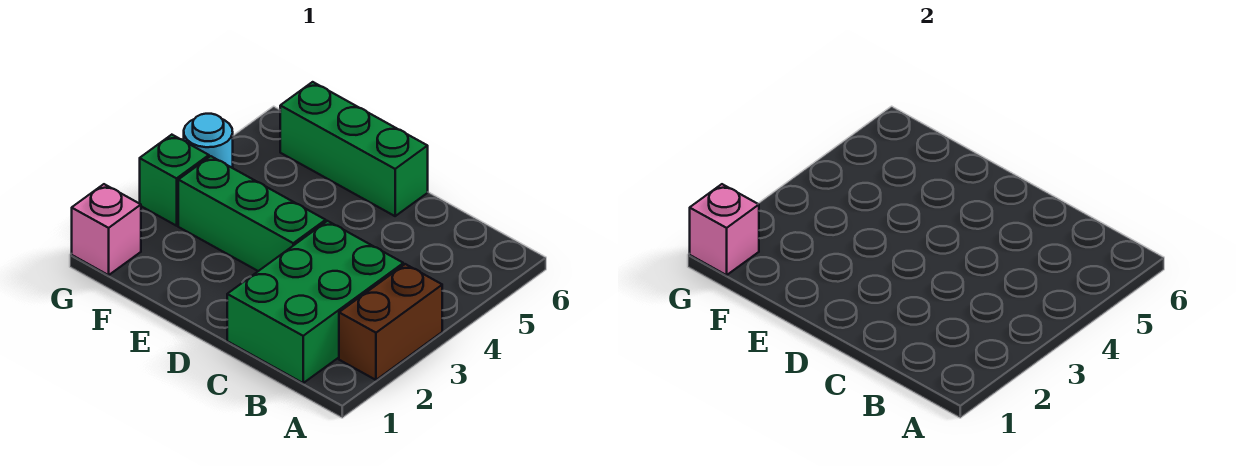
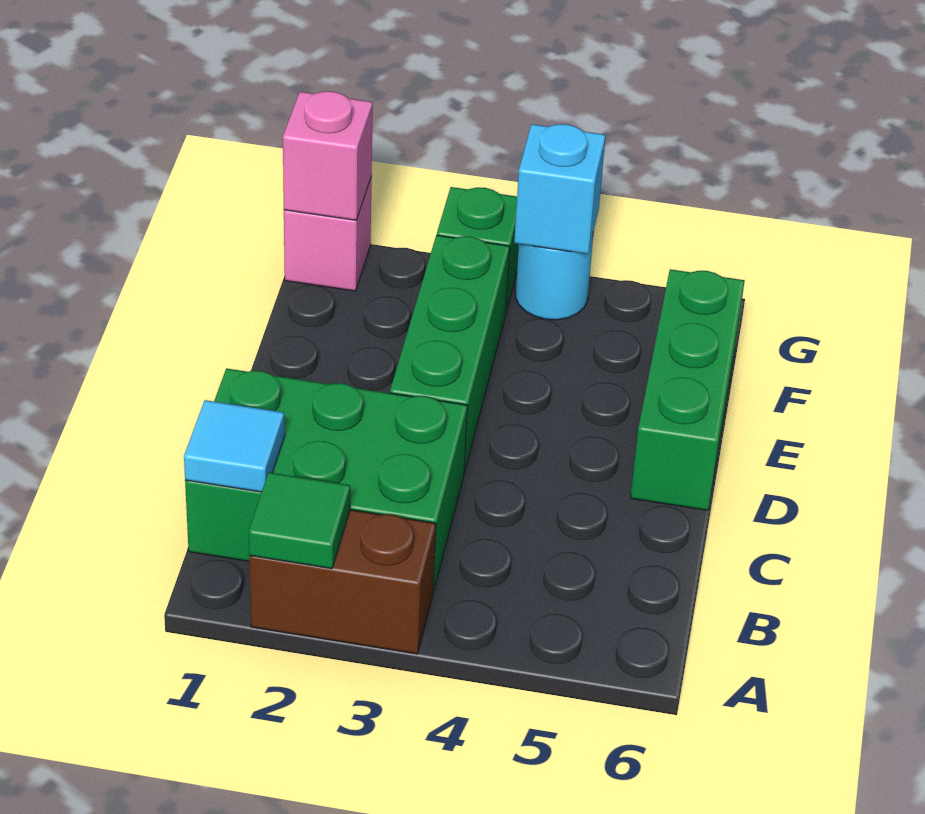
none -> green tile A2 level 2
none -> cyan tile B1 level 2
none -> cyan brick G4 level 2

